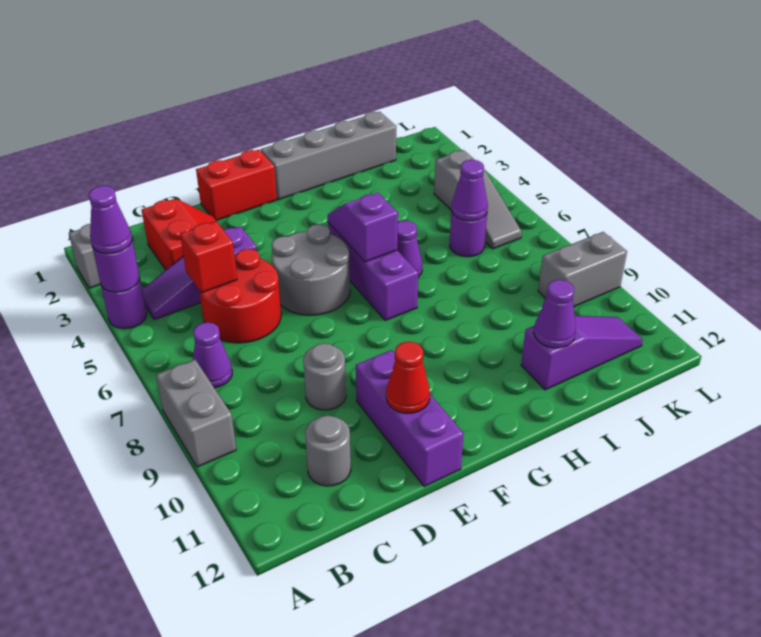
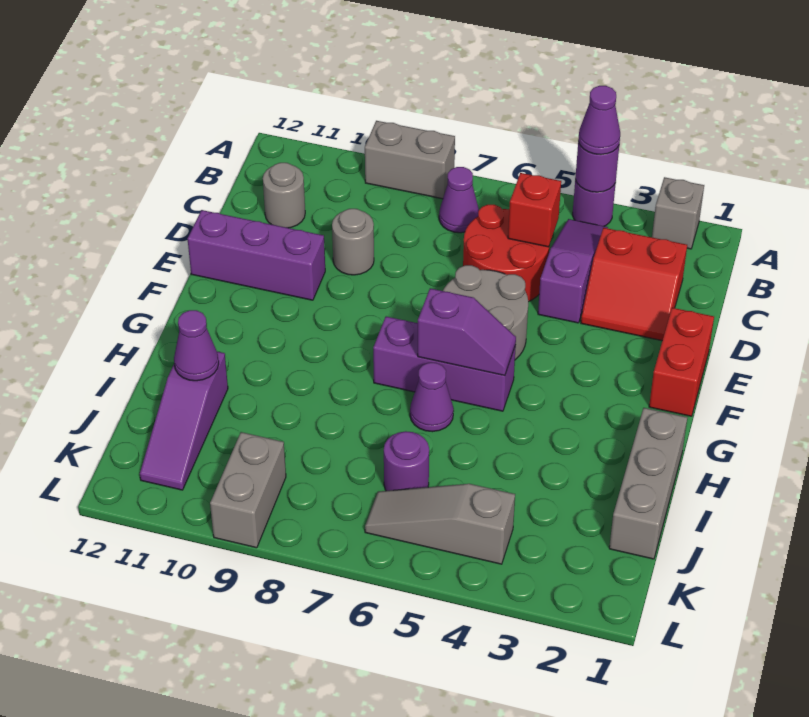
red cone E11 level 2 -> none
grey brick G1:J1 level 1 -> grey brick H1:J1 level 1
purple cone J6 level 2 -> none

